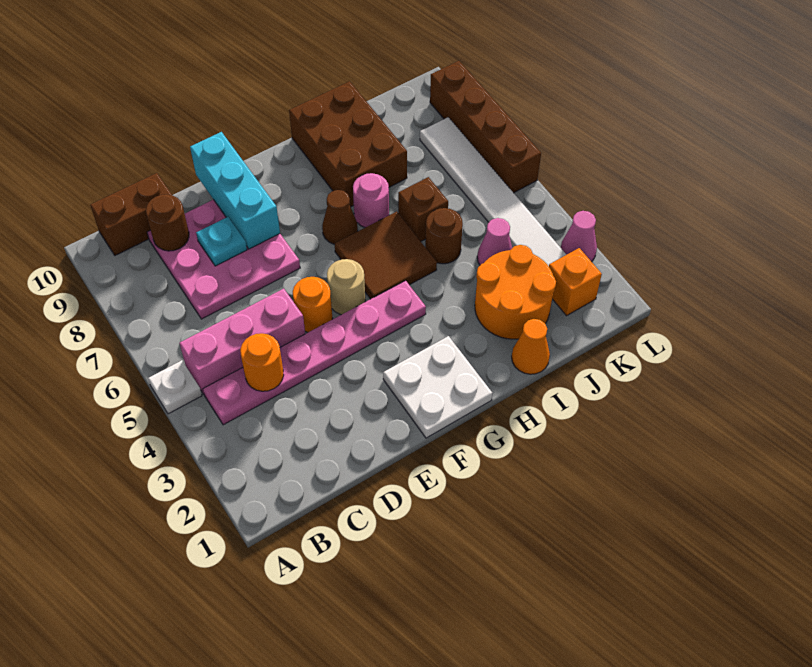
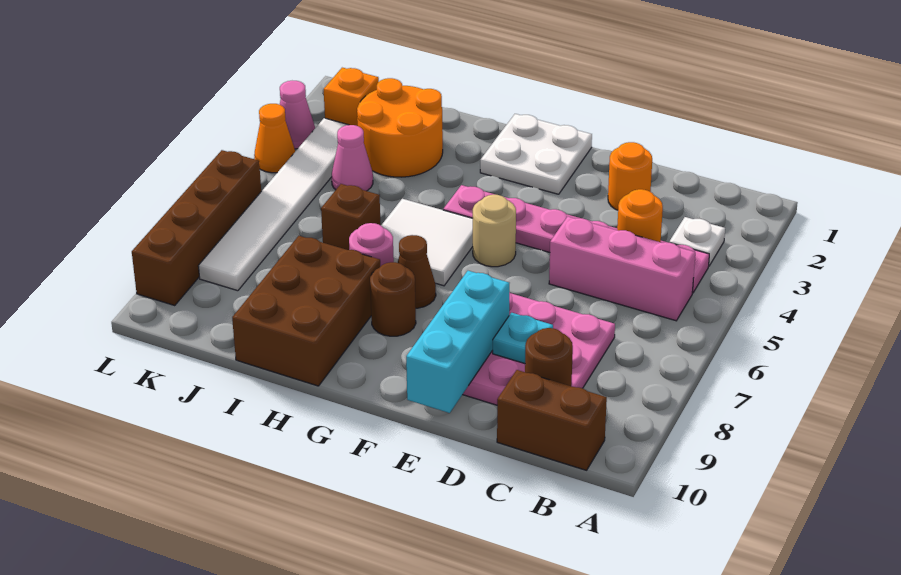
white plate A5 level 1 -> white plate B3 level 1
orange round brick E5 level 1 -> orange round brick D2 level 1
brown tile G5:H6 level 1 -> white tile G5:H6 level 1
orange cone I1 level 1 -> orange cone L4 level 1
brown round brick I5 level 1 -> brown round brick G8 level 1

